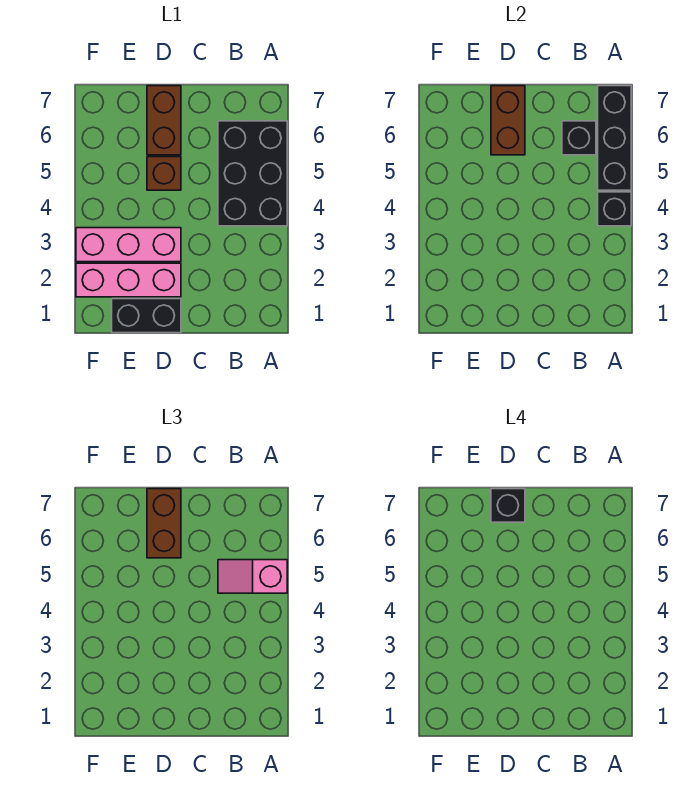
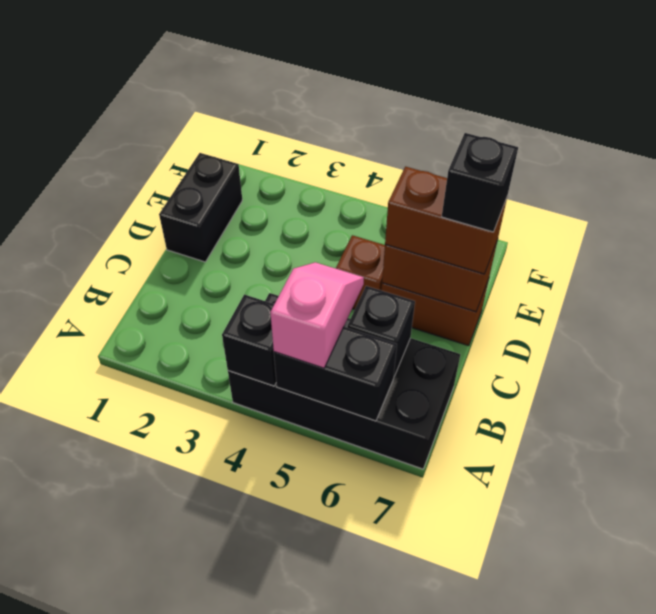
black brick A4:B6 level 1 -> black brick A4:B7 level 1
black brick A5:A7 level 2 -> black brick A5:A6 level 2
pink brick D2:F2 level 1 -> none
pink brick D3:F3 level 1 -> none

